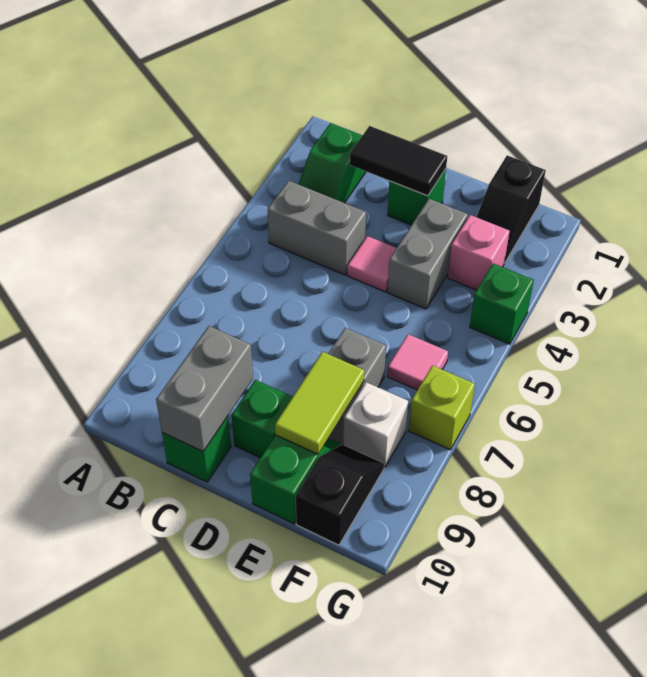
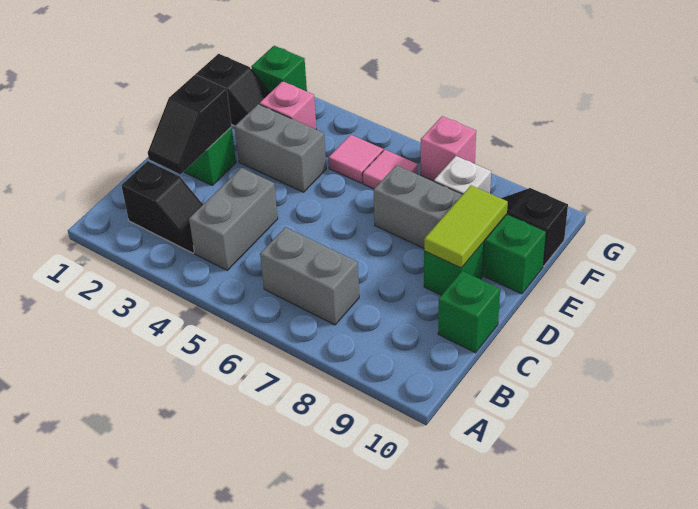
green slope B2:B3 level 1 top 2 -> black slope B2:B3 level 1 top 2
black tile C2:D2 level 2 -> black slope C2:D2 level 2 top D
grey brick C9:C10 level 2 -> grey brick B6:B7 level 1
pink tile D4 level 1 -> pink tile F5 level 1
lime tile E8:E9 level 2 -> lime tile D9:E9 level 2
green brick G4 level 1 -> green brick G2 level 1
lime brick G7 level 1 -> pink brick G7 level 1

